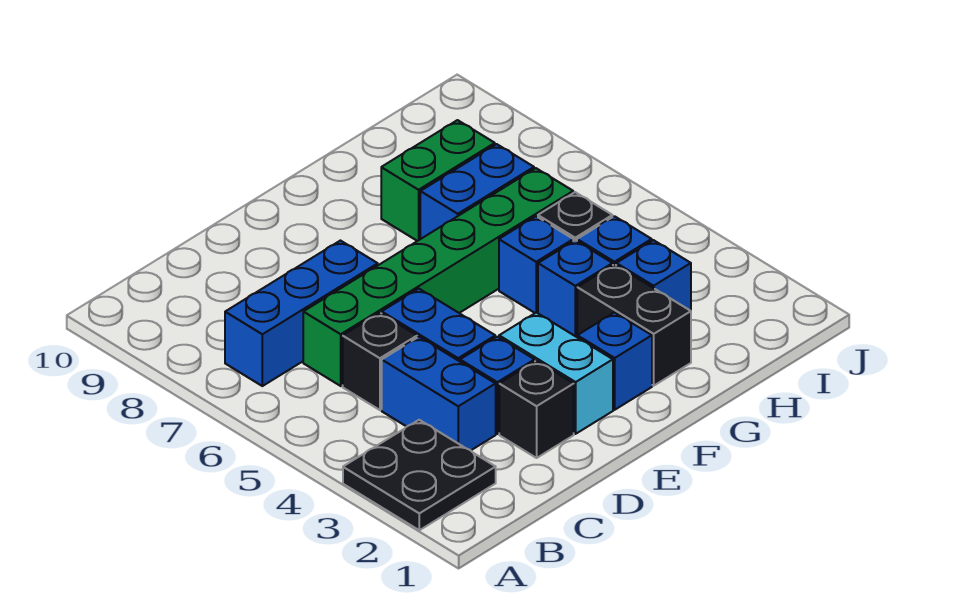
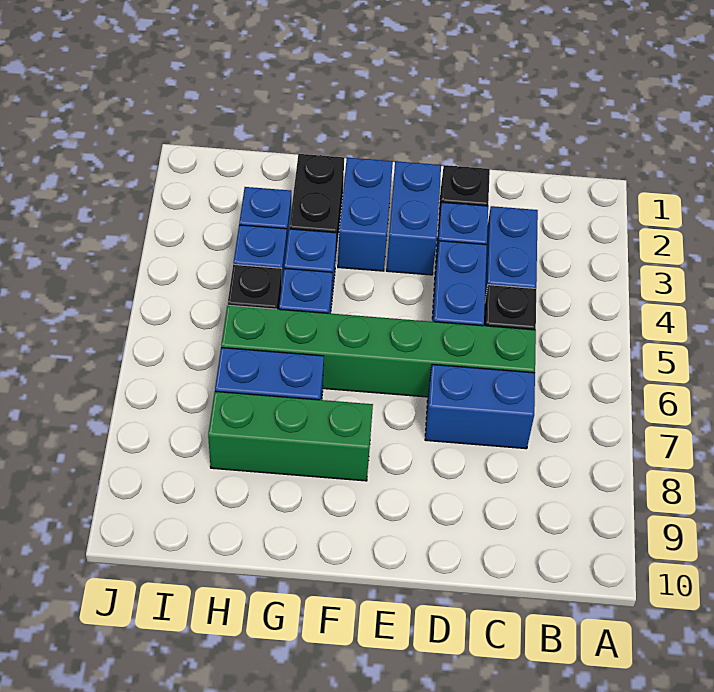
black plate A2:B3 level 1 -> none
blue brick B7:D7 level 1 -> blue brick C7:D7 level 1
cyan brick E2:E3 level 1 -> blue brick E2:E3 level 1
blue brick F2 level 1 -> blue brick F2:F3 level 1
green brick G8:H8 level 1 -> green brick F8:H8 level 1

